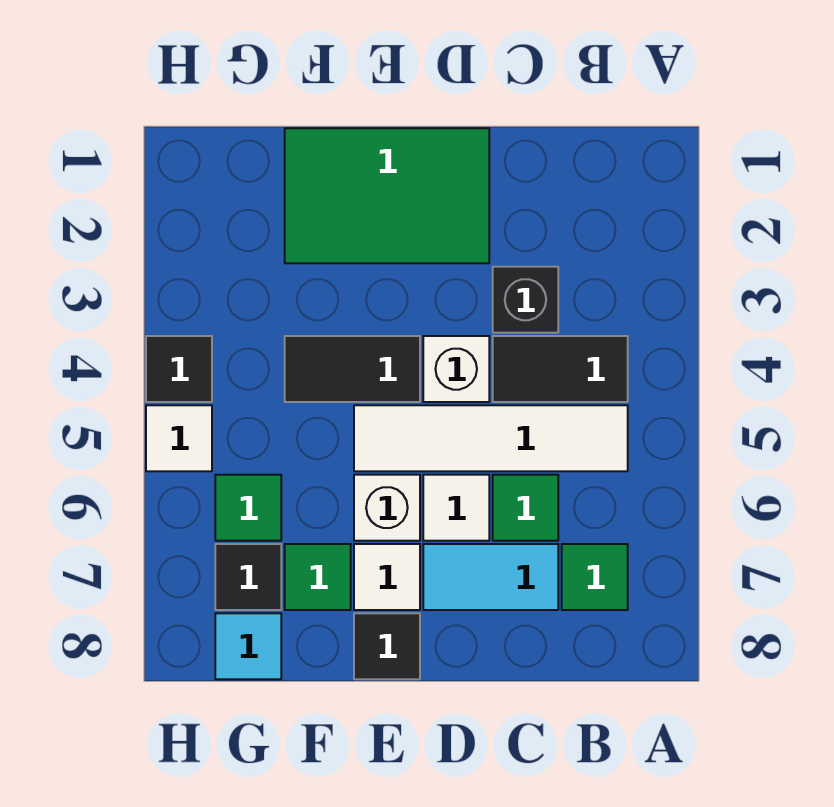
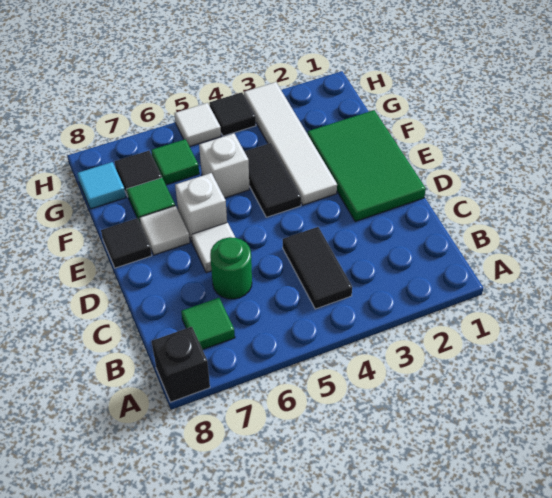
white tile B5:E5 level 1 -> white tile E3:H3 level 1
black brick C3 level 1 -> black brick A8 level 1
green tile C6 level 1 -> green round brick C6 level 1
cyan tile C7:D7 level 1 -> none
white brick D4 level 1 -> white brick F5 level 1

